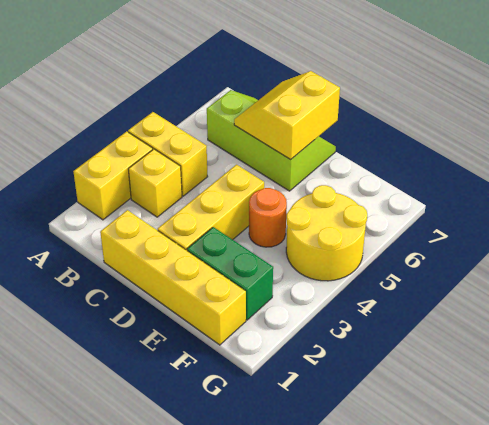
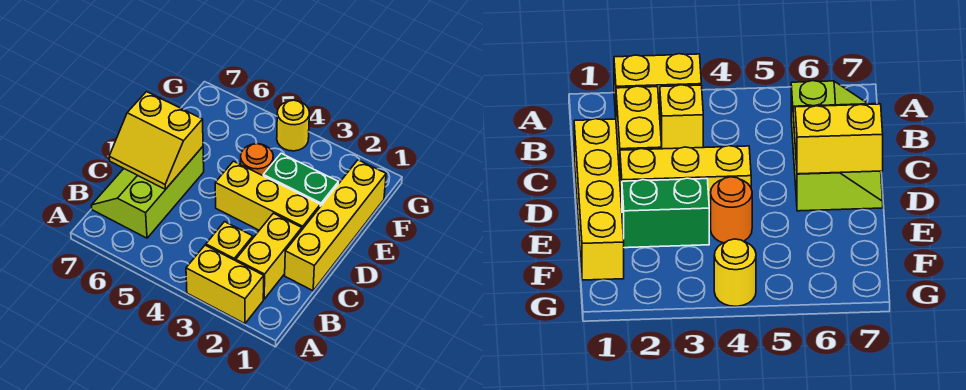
yellow brick A4:B4 level 1 -> yellow brick B2:C2 level 1
green brick E2:F2 level 1 -> green brick E2:E3 level 1
yellow round brick F4:G5 level 1 -> yellow round brick G4 level 1

